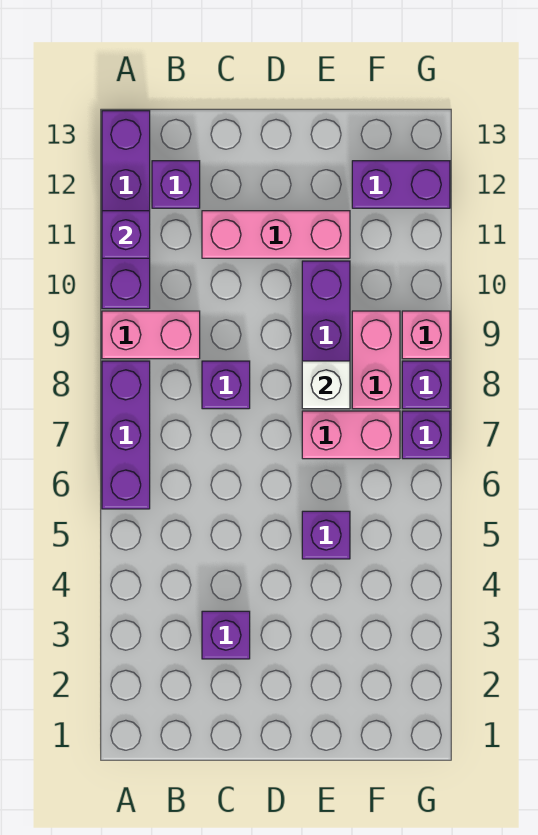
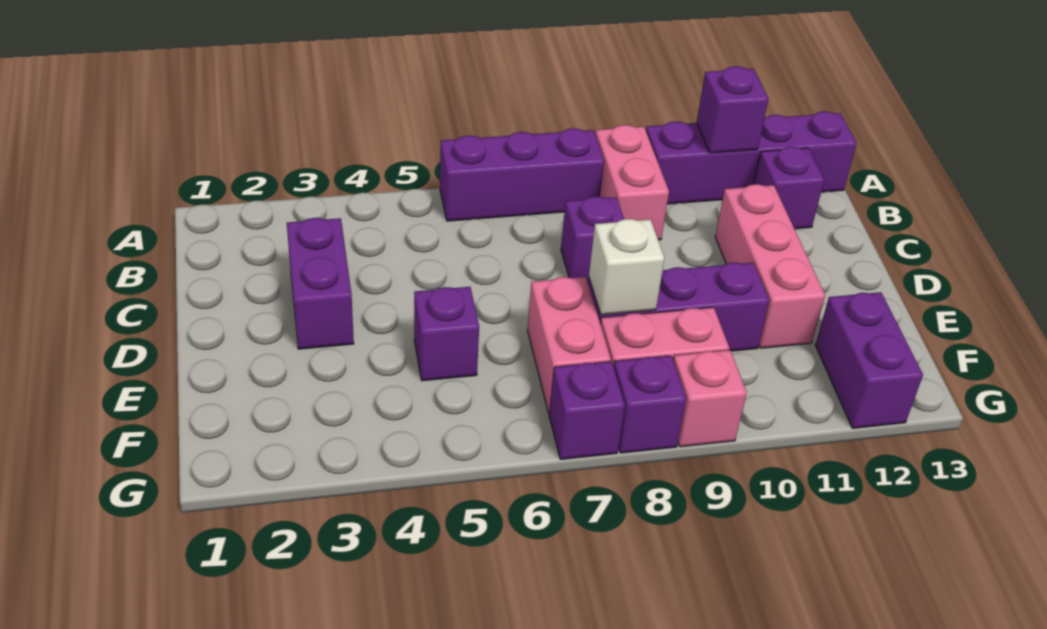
purple brick C3 level 1 -> purple brick C3:D3 level 1

